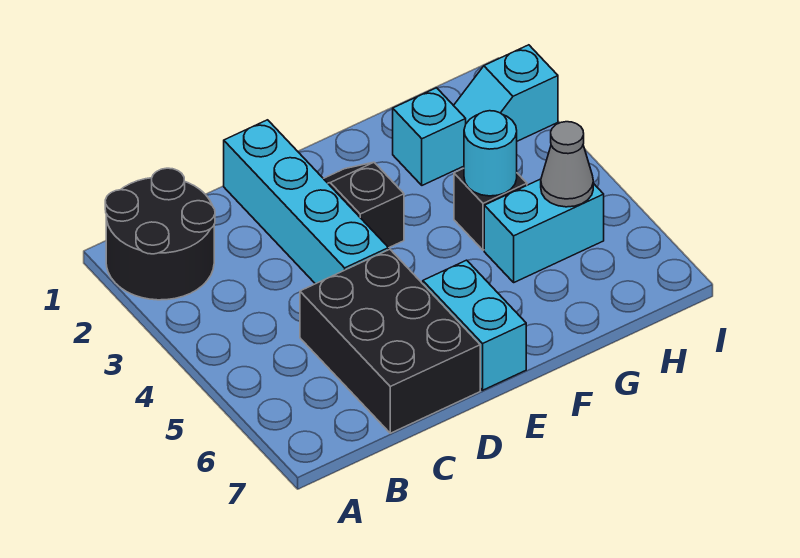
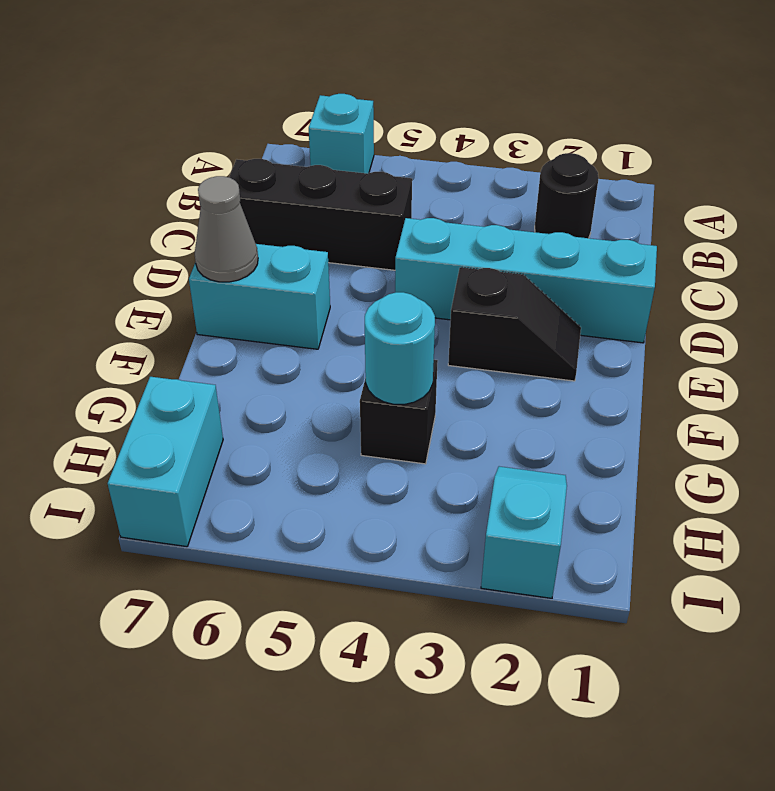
black round brick A1:B2 level 1 -> black round brick B2 level 1
black brick C5:D7 level 1 -> black brick C5:C7 level 1
cyan brick G2 level 1 -> cyan brick A6 level 1
cyan brick G5:H5 level 1 -> cyan brick H7:I7 level 1
grey cone H5 level 2 -> grey cone E7 level 2

